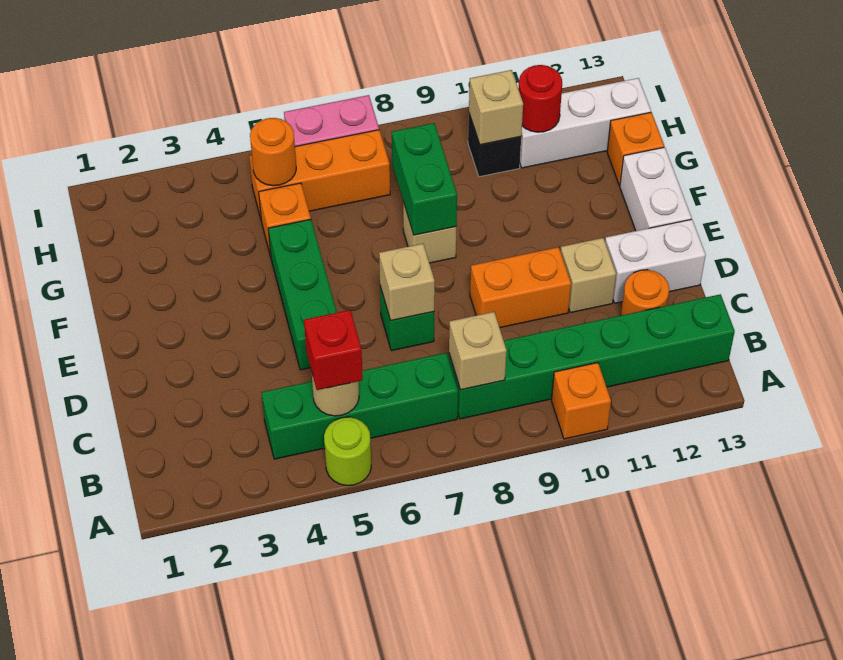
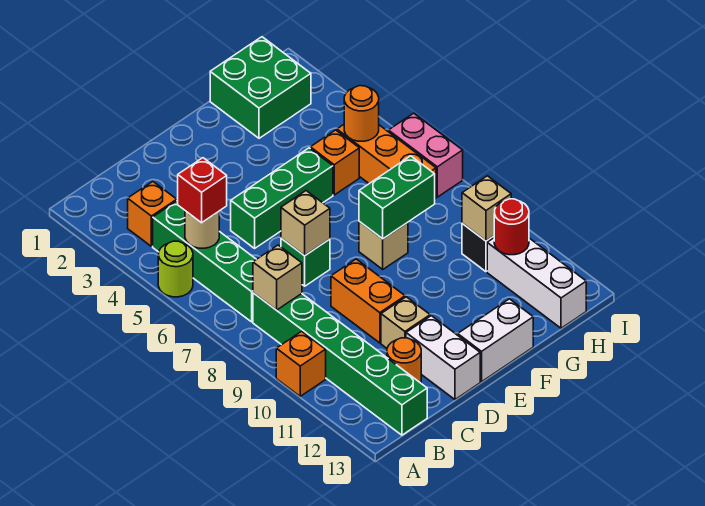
none -> green brick G1:H2 level 1
orange brick G13 level 1 -> orange brick B3 level 1

